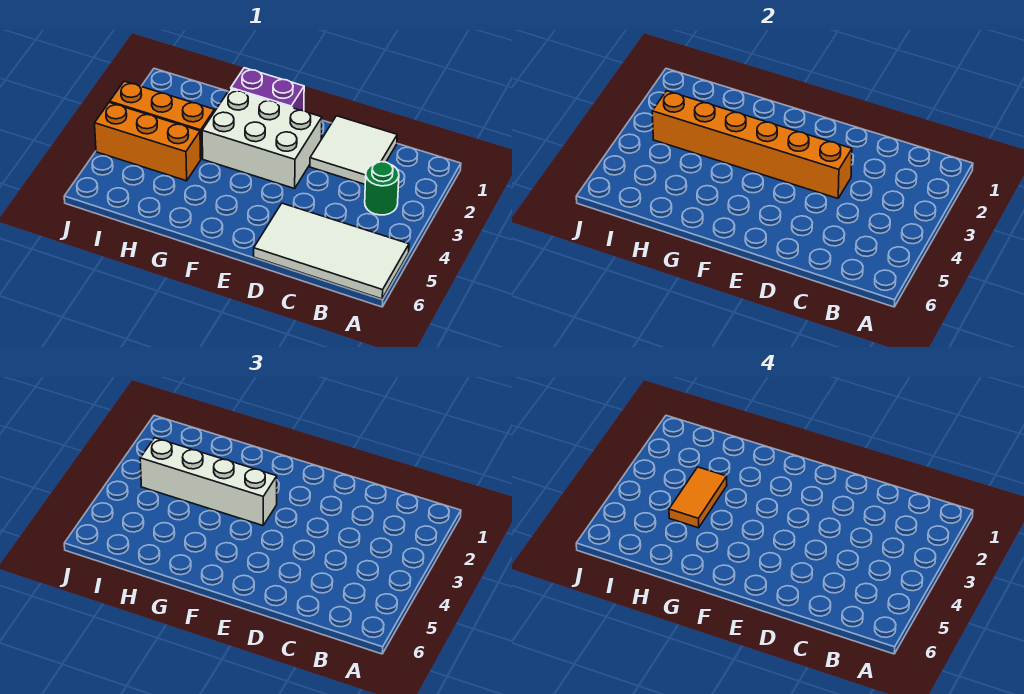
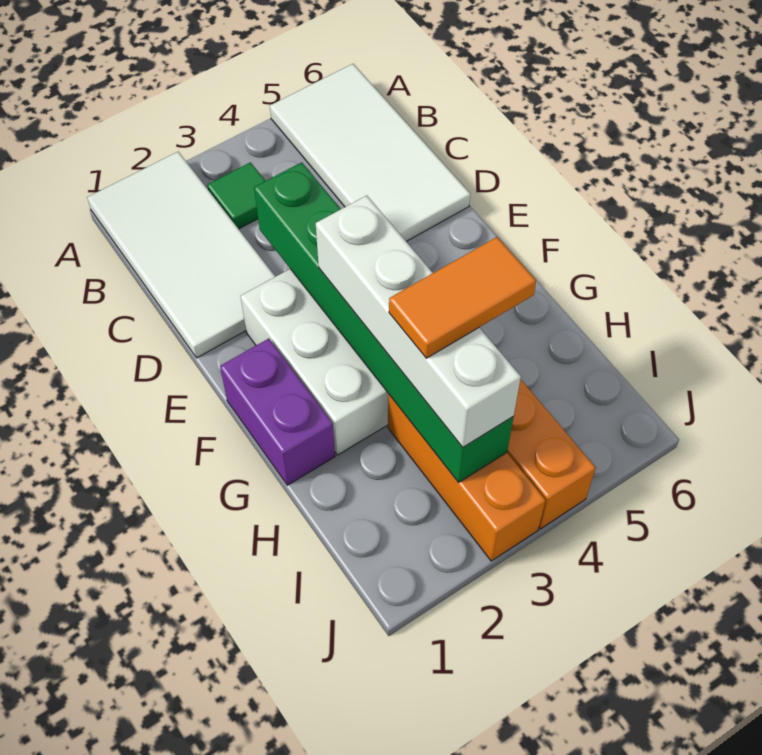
green round brick B3 level 1 -> green tile B3 level 1
white tile C1:D2 level 1 -> white tile A1:D2 level 1
orange brick D3:I3 level 2 -> green brick D3:I3 level 2

